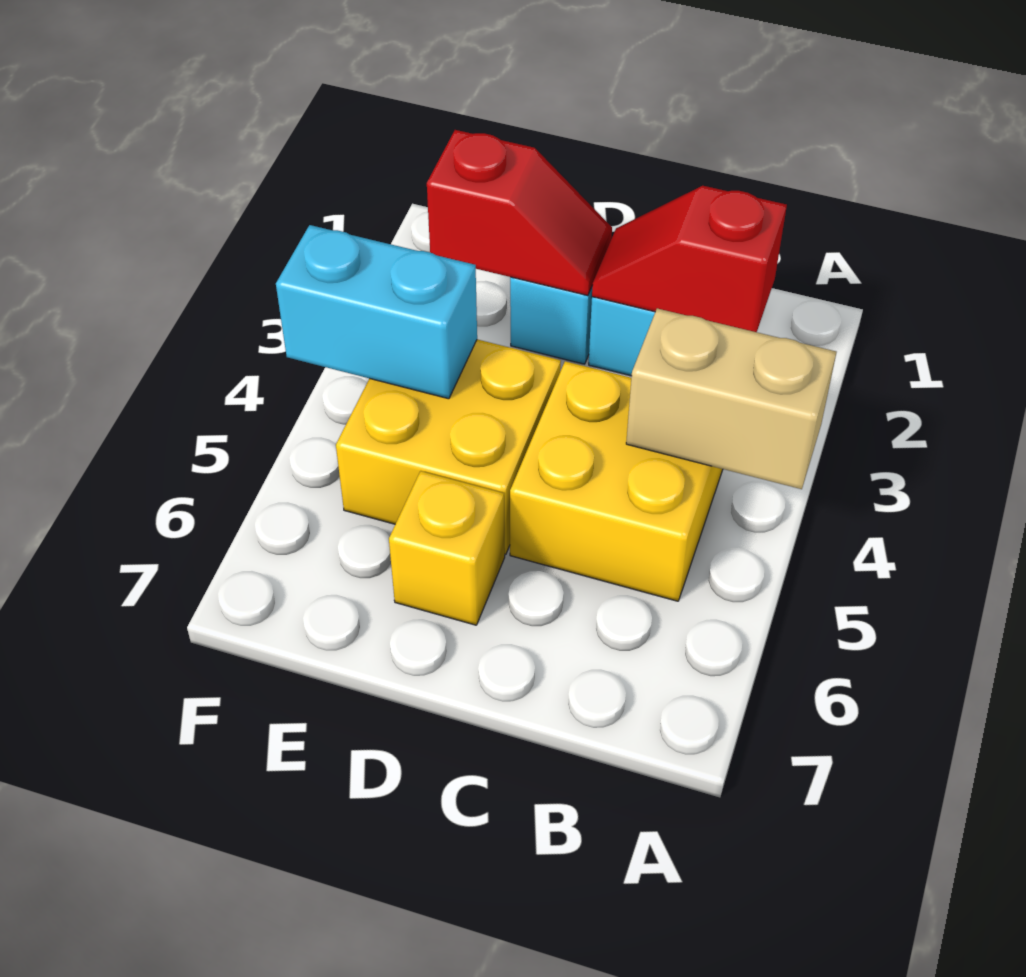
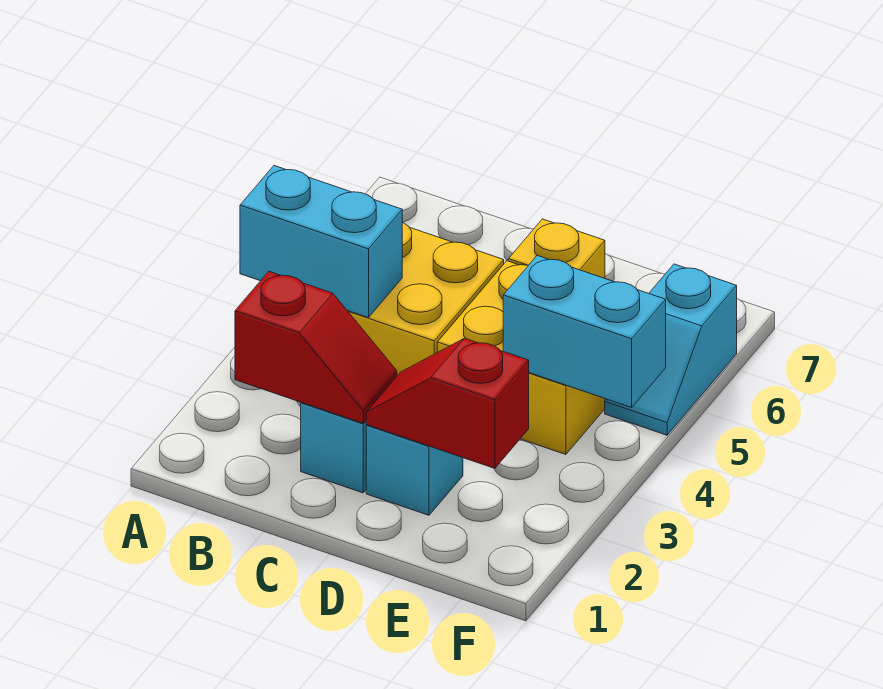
tan brick A4:B4 level 2 -> cyan brick A4:B4 level 2
none -> cyan slope F5:F6 level 1 top 6

